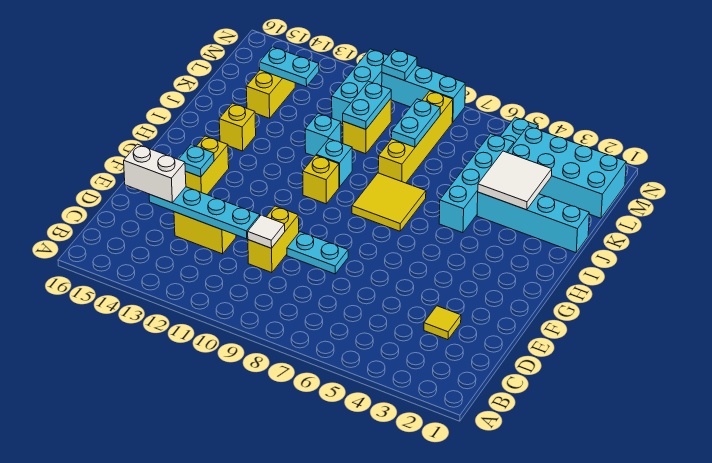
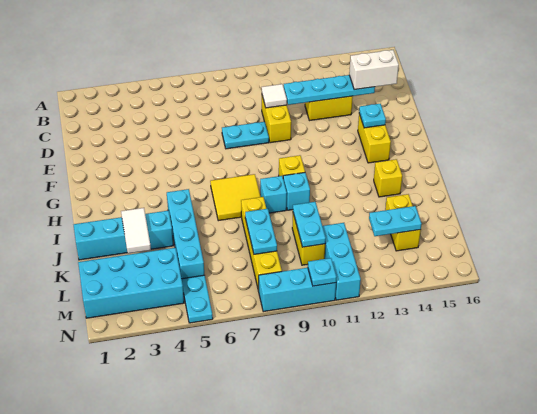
yellow tile D3 level 1 -> none
white tile J3:K4 level 2 -> white tile J3:K3 level 2
cyan brick J11 level 1 -> cyan brick I9 level 1

